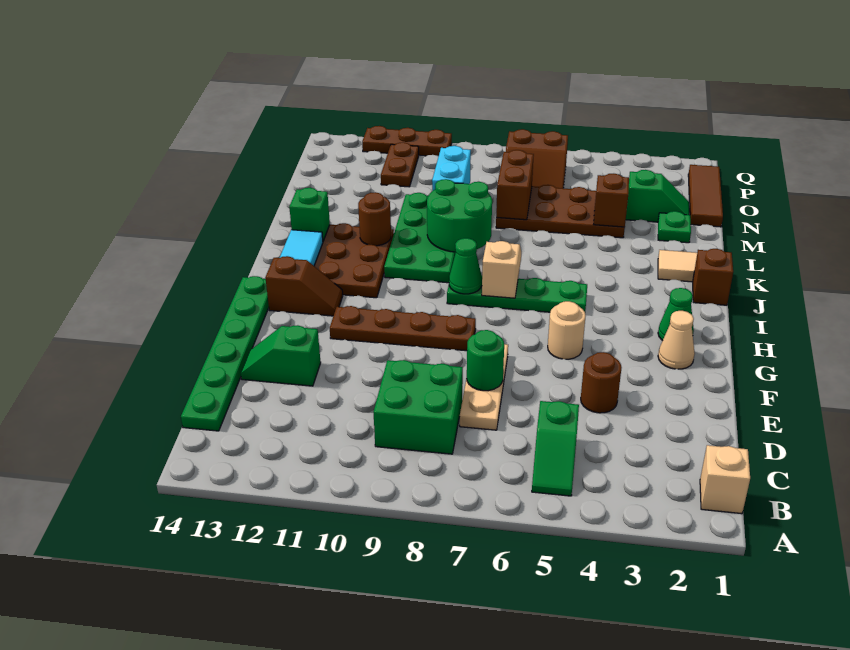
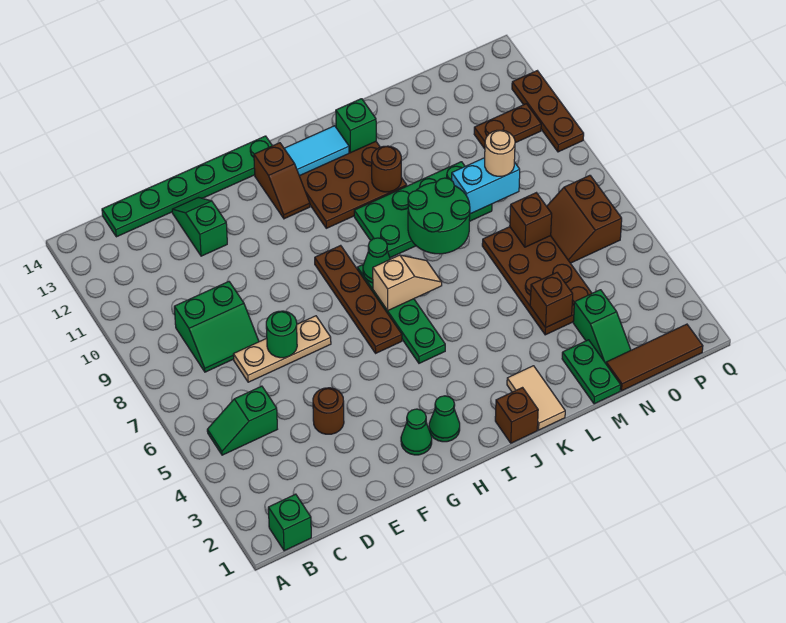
tan brick B1 level 1 -> green brick B1 level 1
green brick C8:D9 level 1 -> green slope C8:D9 level 1 top 9
tan cone G2 level 1 -> green cone G2 level 1
tan round brick G5 level 1 -> tan round brick N9 level 3
brown plate G8:G11 level 1 -> brown plate H6:H9 level 1
green plate M2 level 1 -> green plate M1:M2 level 1
brown brick M7:N7 level 2 -> brown brick N7 level 2

